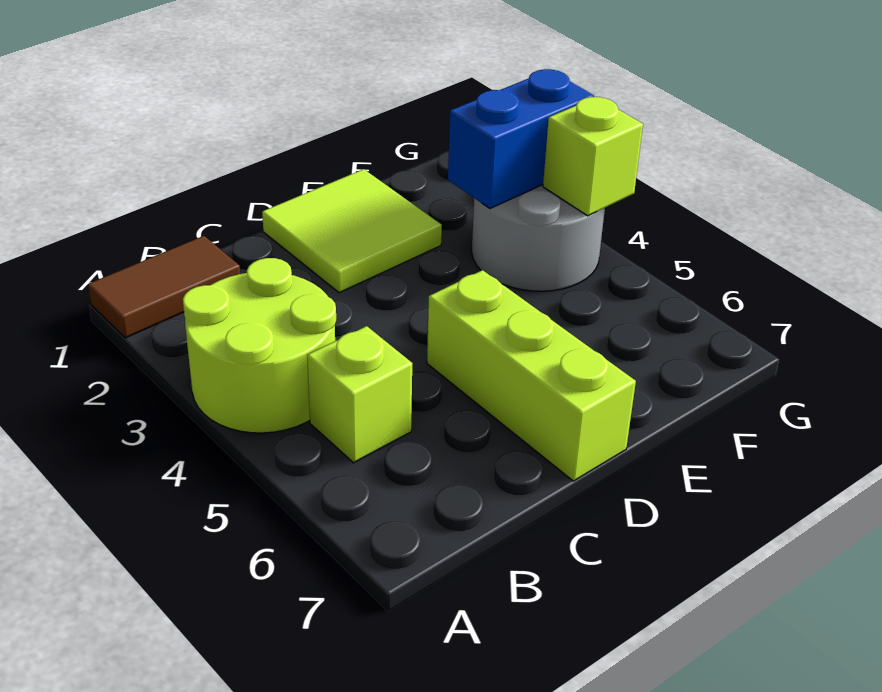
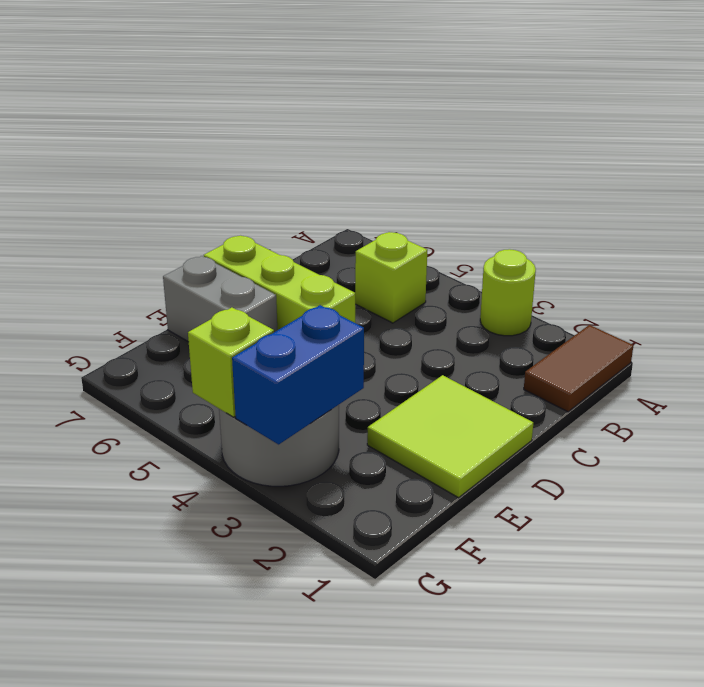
lime round brick A3:B4 level 1 -> lime round brick A3 level 1
none -> grey brick E6:E7 level 1

